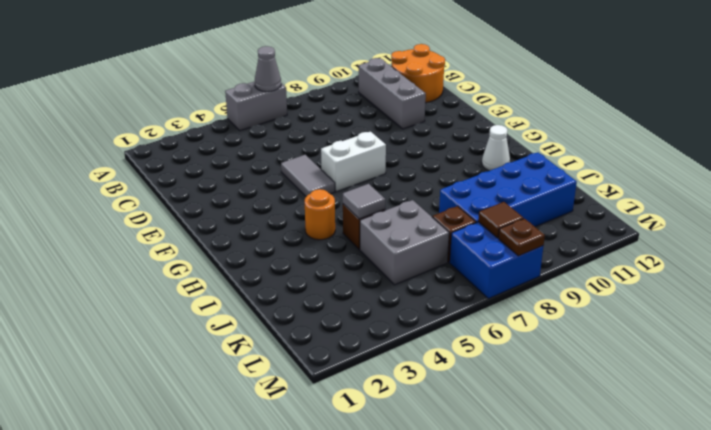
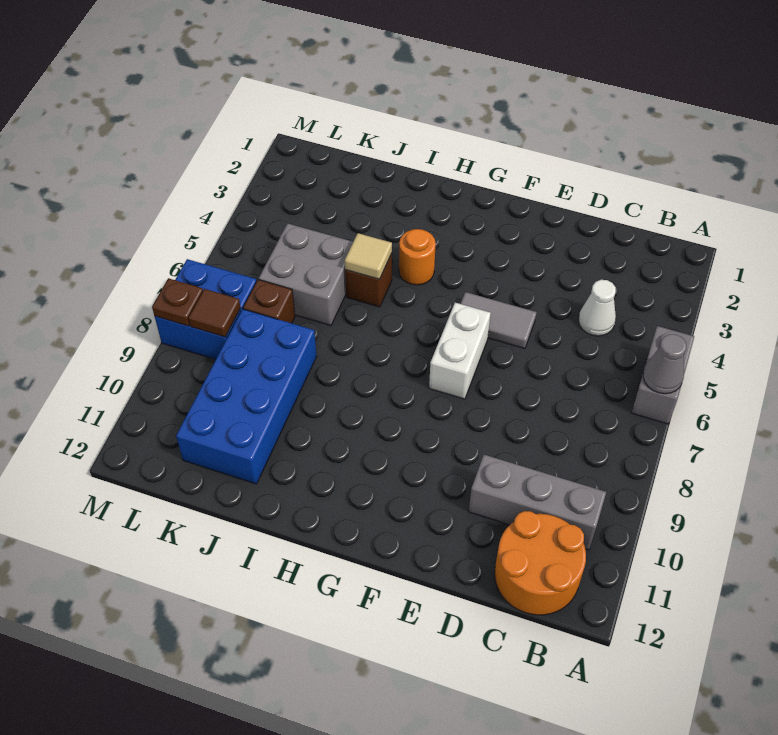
white cone H11 level 1 -> white cone C4 level 1
grey tile I5 level 2 -> tan tile I5 level 2

